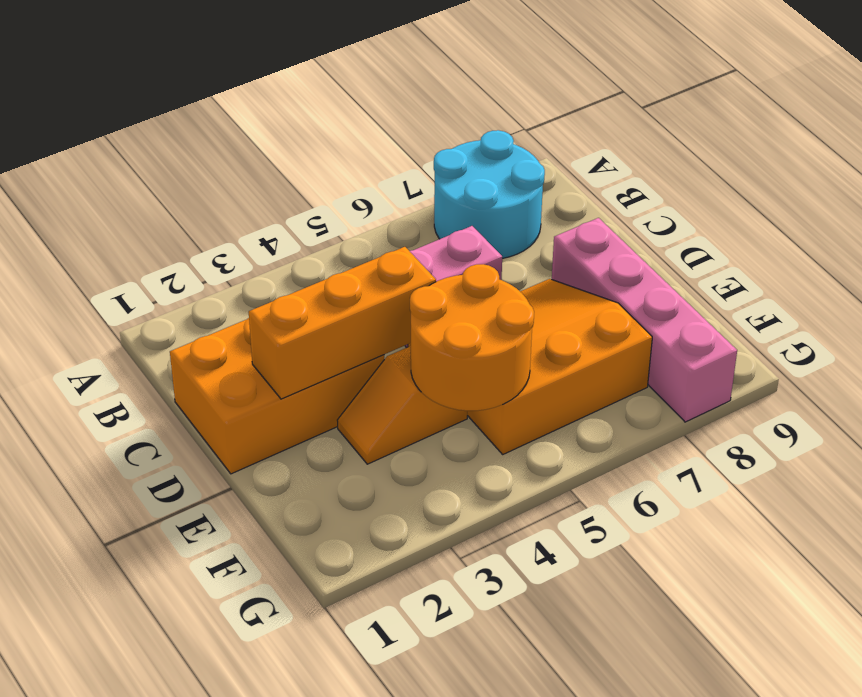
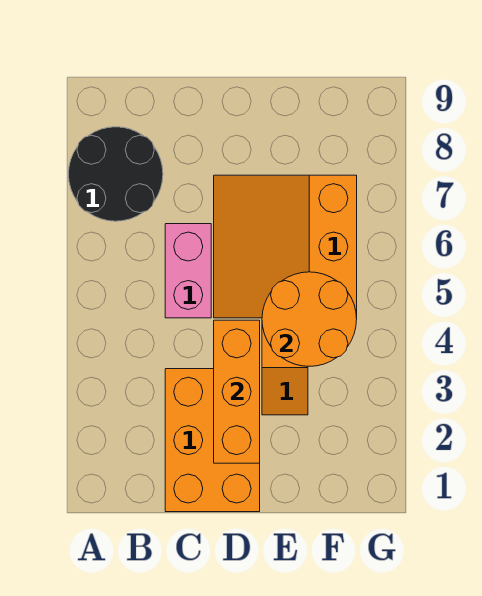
cyan round brick A7:B8 level 1 -> black round brick A7:B8 level 1
pink brick D8:G8 level 1 -> none

